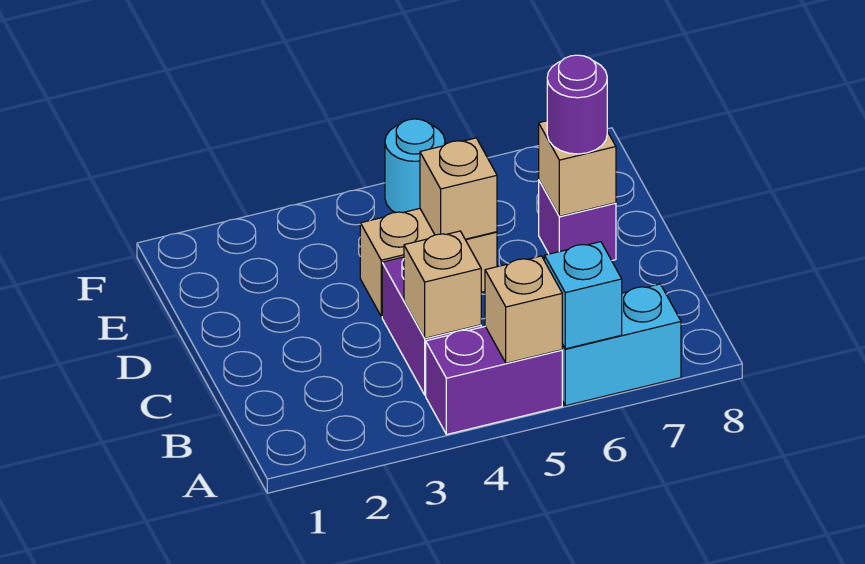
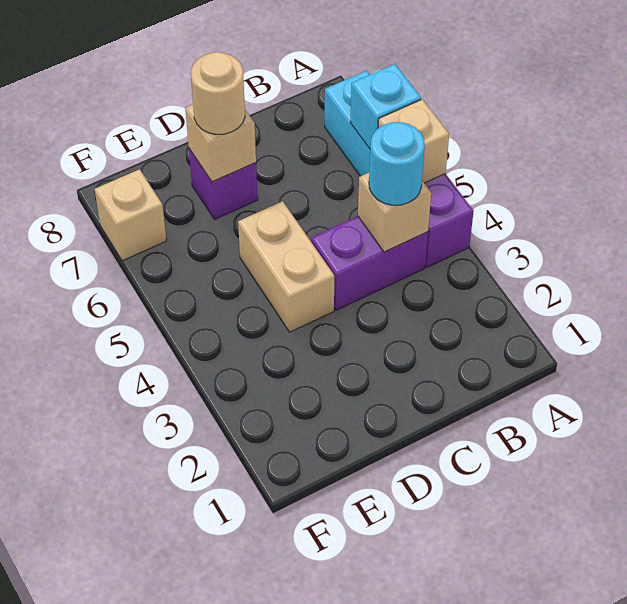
tan brick D5 level 2 -> tan brick F7 level 1
purple round brick D7 level 3 -> tan round brick D7 level 3
cyan round brick F5 level 1 -> cyan round brick B4 level 3

